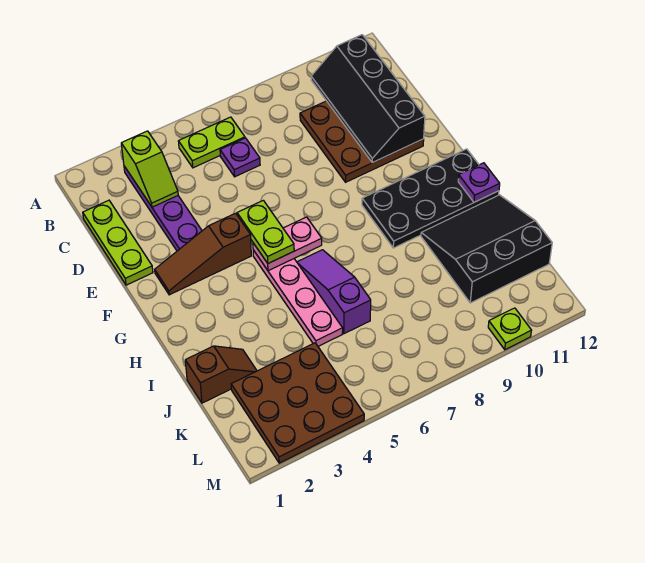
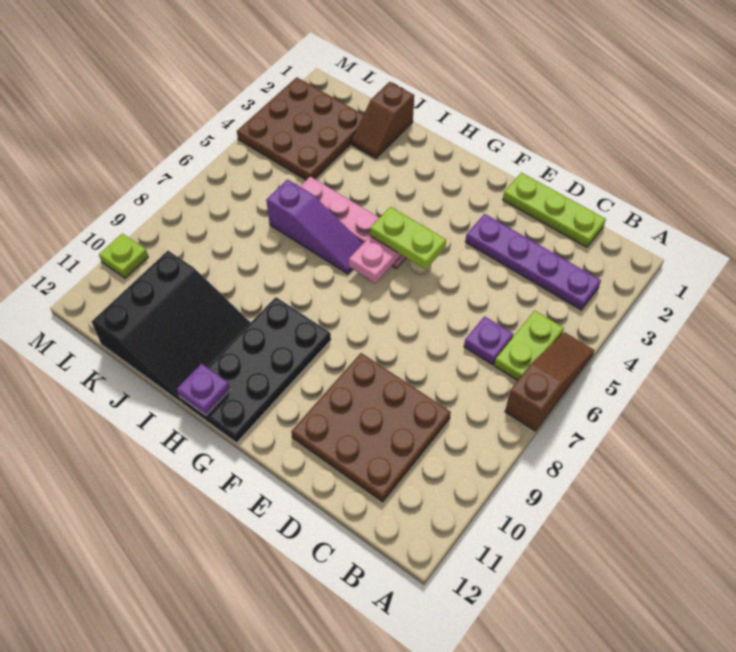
lime slope B3:C3 level 2 top B -> none
black slope B10:E11 level 2 top 11 -> none
brown slope F2:F4 level 1 top 4 -> brown slope A5:A7 level 1 top 7

